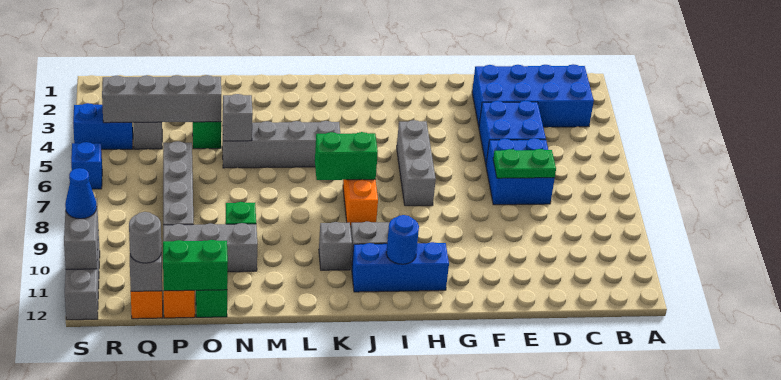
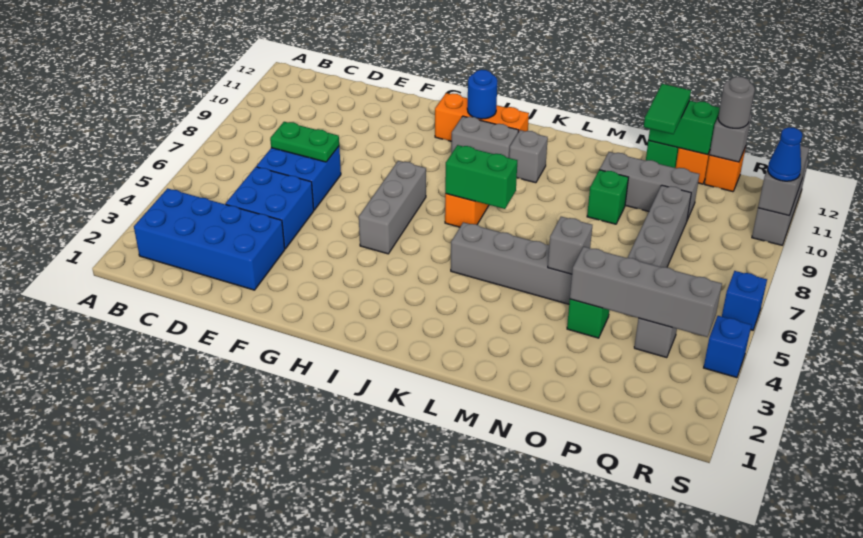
blue brick H11:J11 level 1 -> orange brick H11:J11 level 1
none -> green tile O11:O12 level 3
blue brick R4:S4 level 1 -> blue brick S4 level 1

